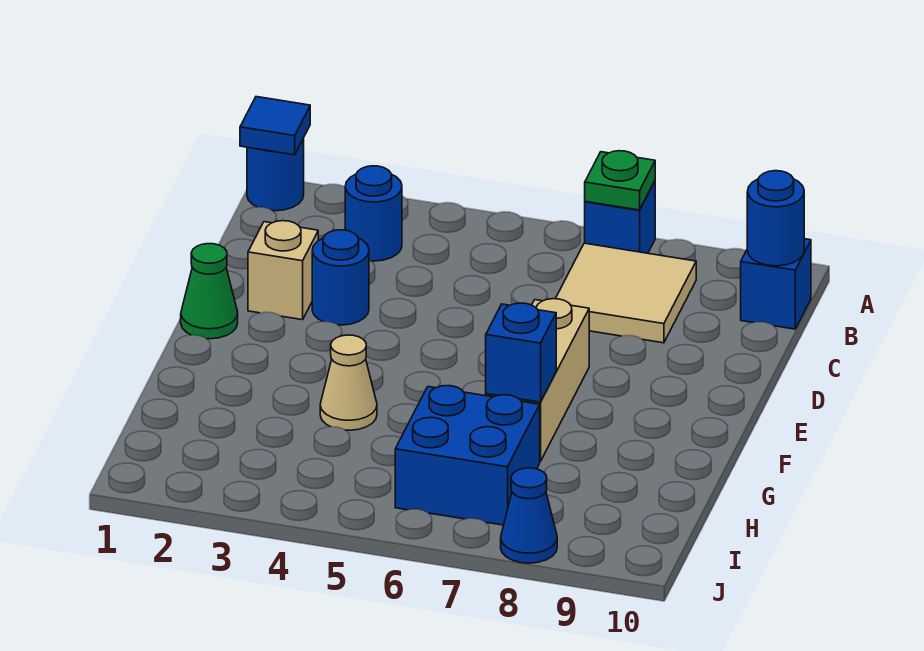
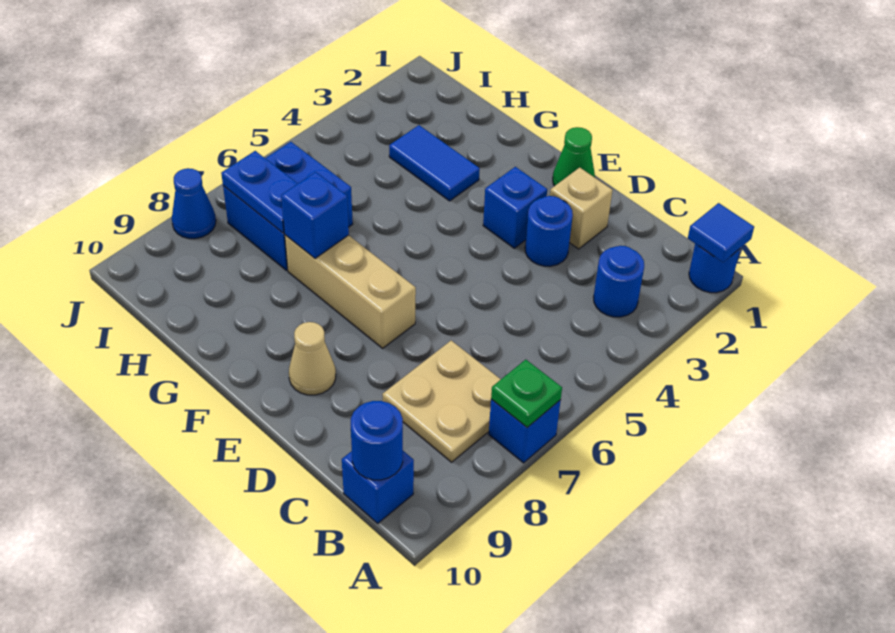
tan tile B7:C8 level 1 -> tan plate B7:C8 level 1
none -> blue brick E3 level 1
none -> blue tile G3:H3 level 1
tan cone G4 level 1 -> tan cone E9 level 1
none -> blue plate H7:I7 level 2

